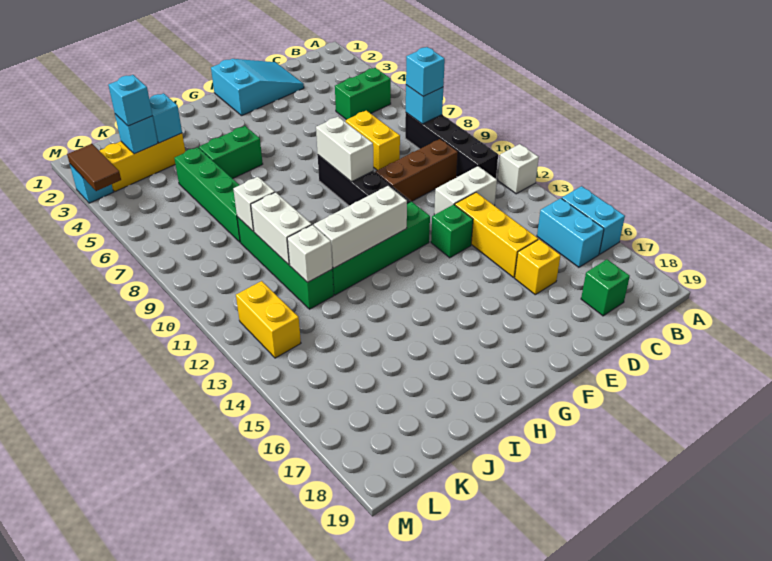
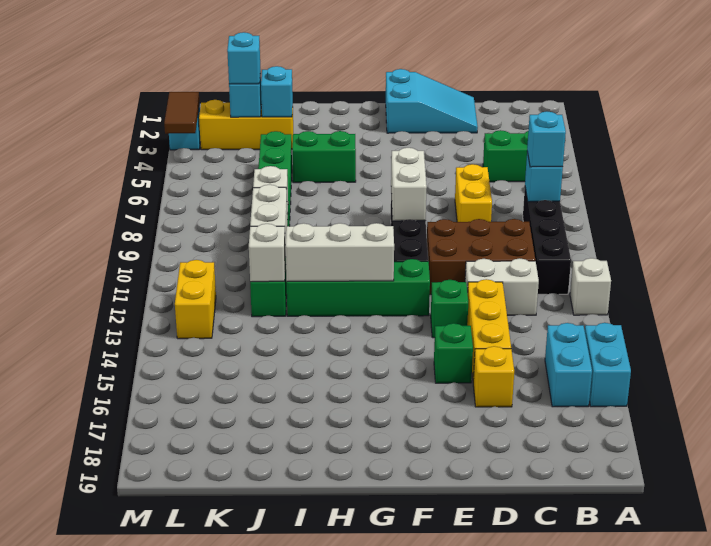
brown brick C10:E10 level 1 -> brown brick C10:E11 level 1
green brick C18 level 1 -> green brick E15 level 1

